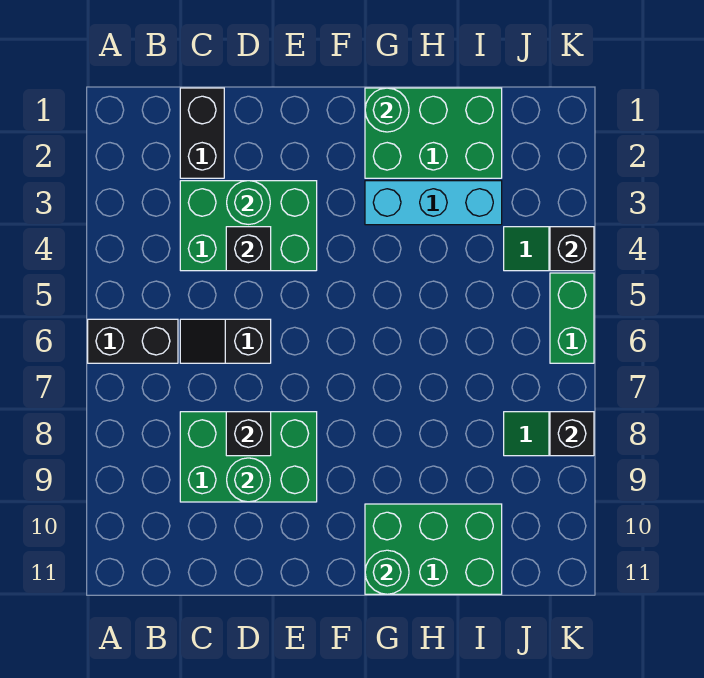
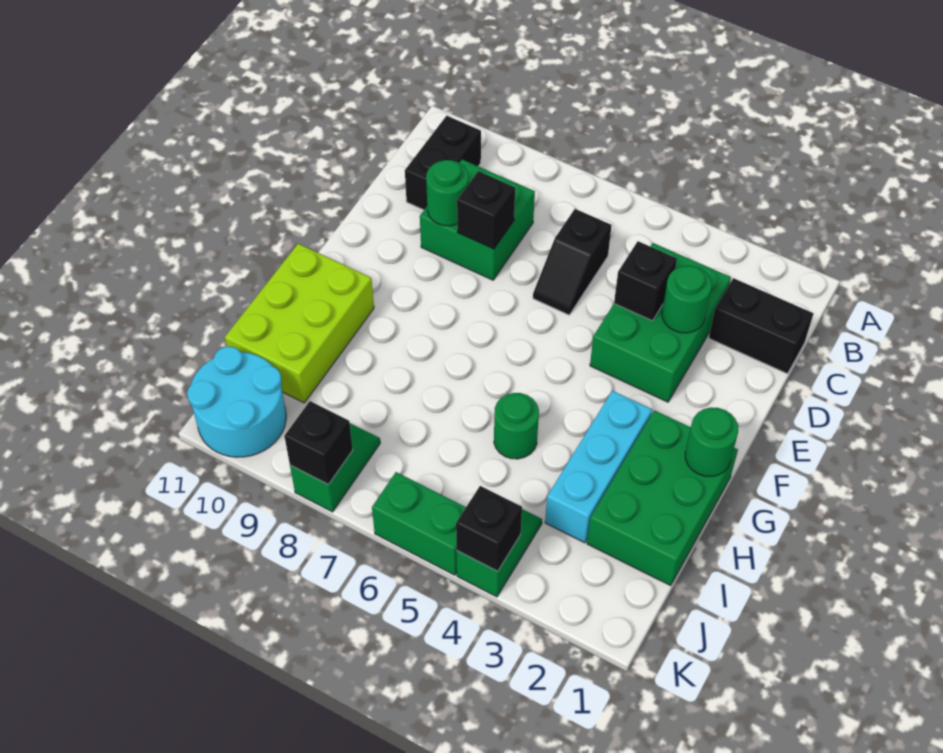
black brick A6:B6 level 1 -> black brick B10:C10 level 1
black slope C6:D6 level 1 top D -> black slope C6:D6 level 1 top C
green brick C8:E9 level 1 -> green brick C8:D9 level 1
green brick G10:I11 level 1 -> lime brick G10:I11 level 1
green round brick G11 level 2 -> green round brick H5 level 1
none -> cyan round brick J10:K11 level 1

